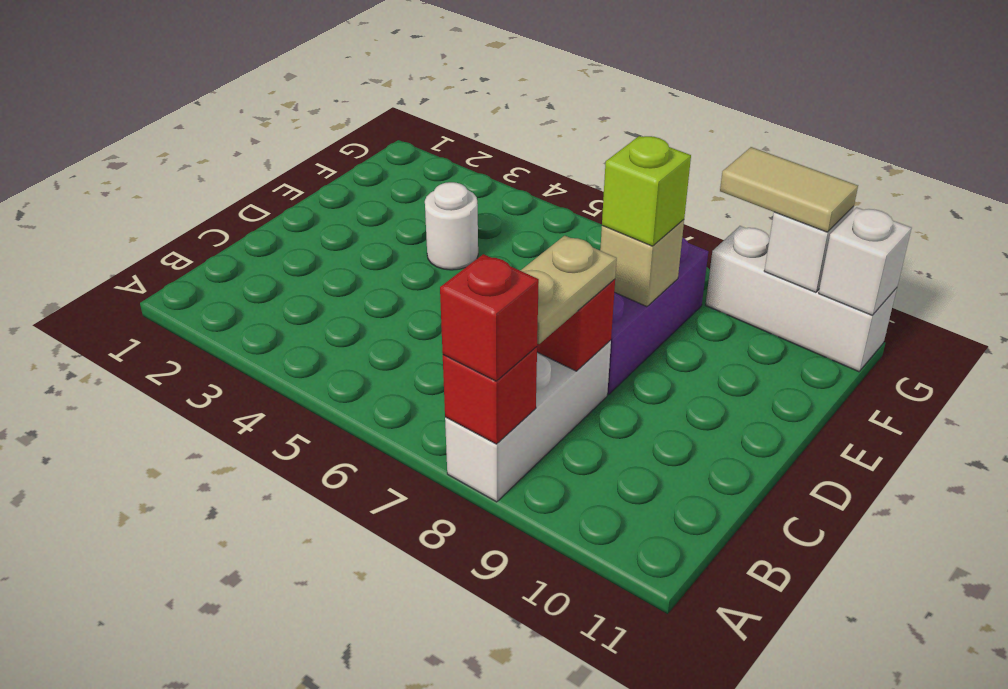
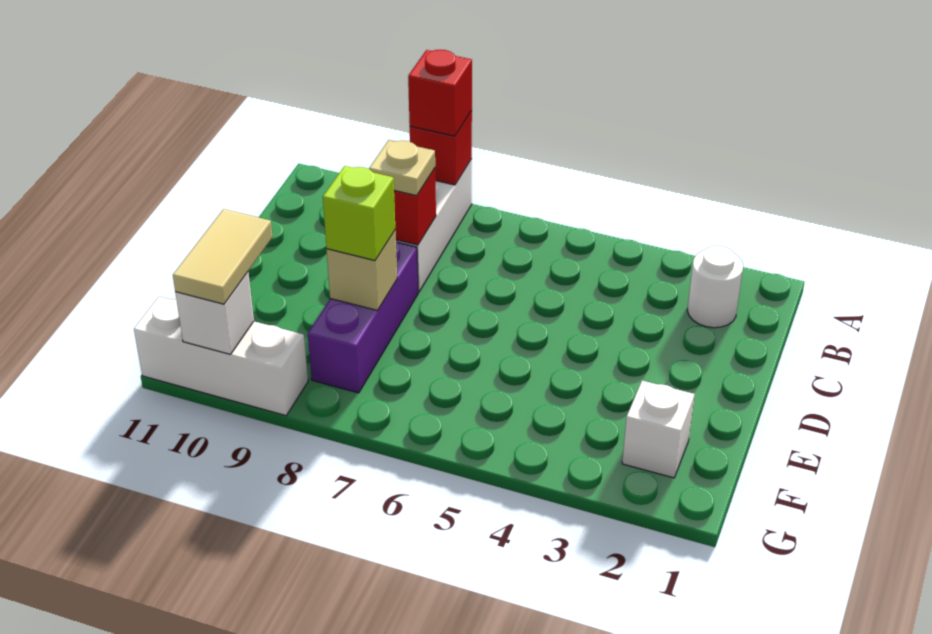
tan plate B8:C8 level 3 -> tan plate C8 level 3
white round brick E4 level 1 -> white round brick B2 level 1
tan tile G9:G10 level 3 -> tan tile F10:G10 level 3
white brick G11 level 2 -> white brick F2 level 1

